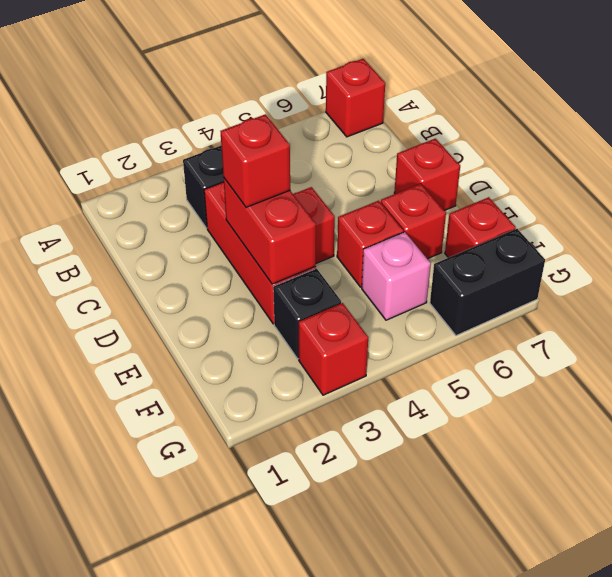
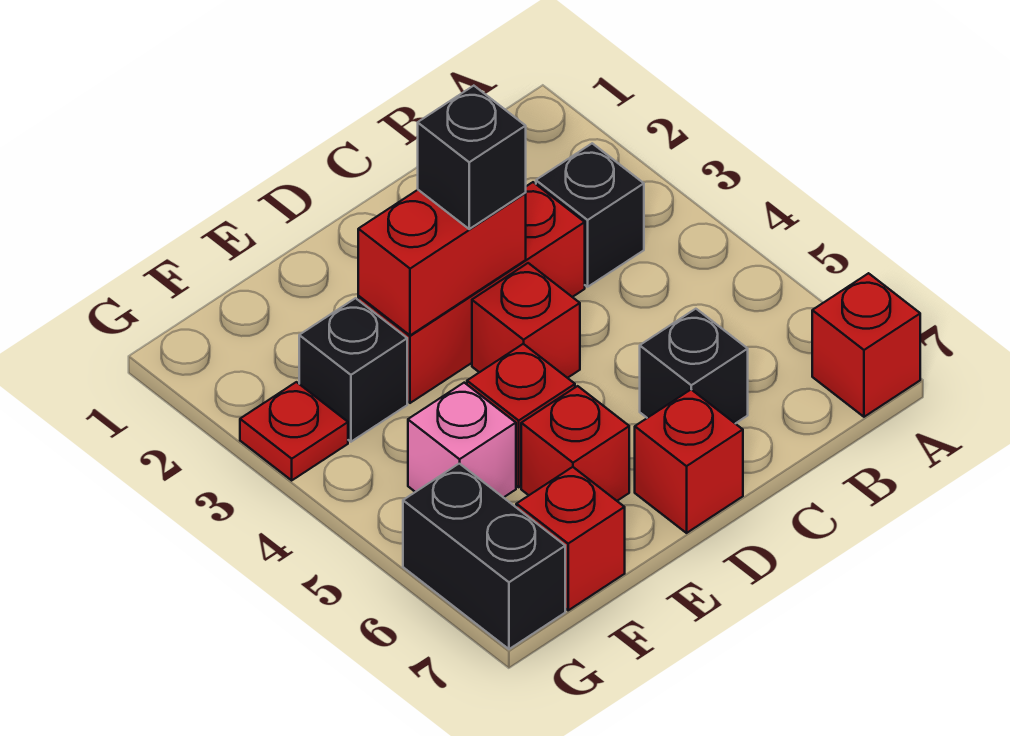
none -> black brick C6 level 1
red brick D3 level 3 -> black brick D3 level 3
red brick G3 level 1 -> red plate G3 level 1

